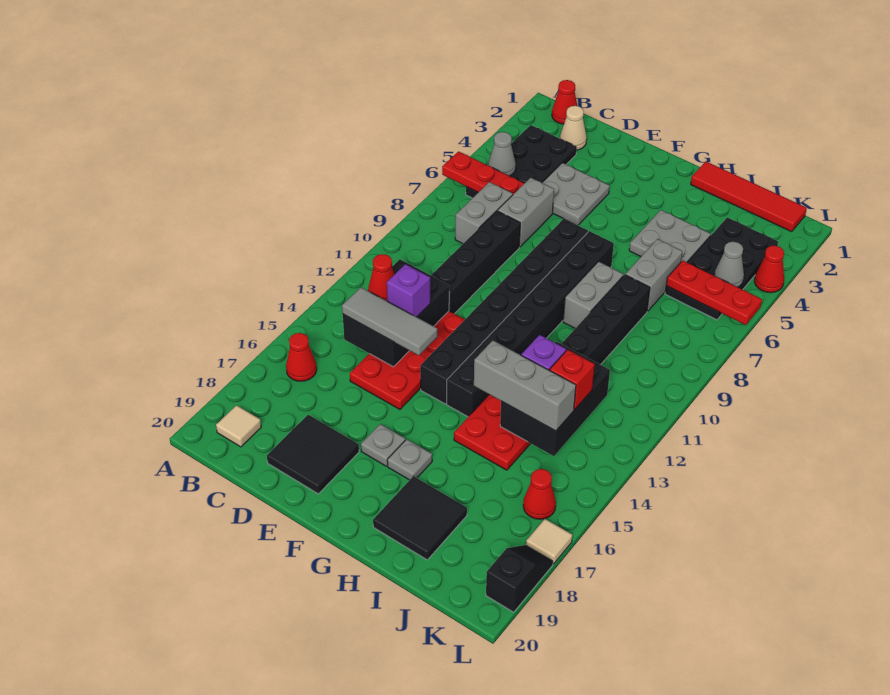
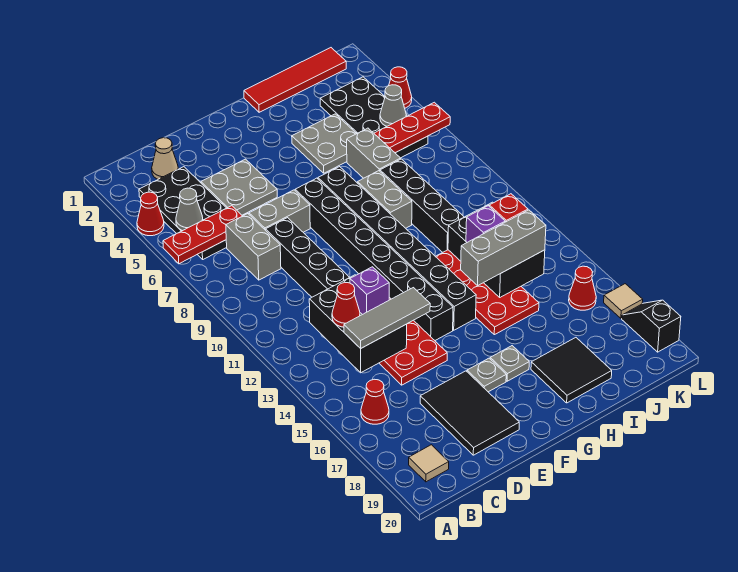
red cone B1 level 1 -> red cone A4 level 1
grey brick D6:D7 level 1 -> grey brick D7:E7 level 1
black tile D18:E19 level 1 -> black tile D17:E19 level 1

